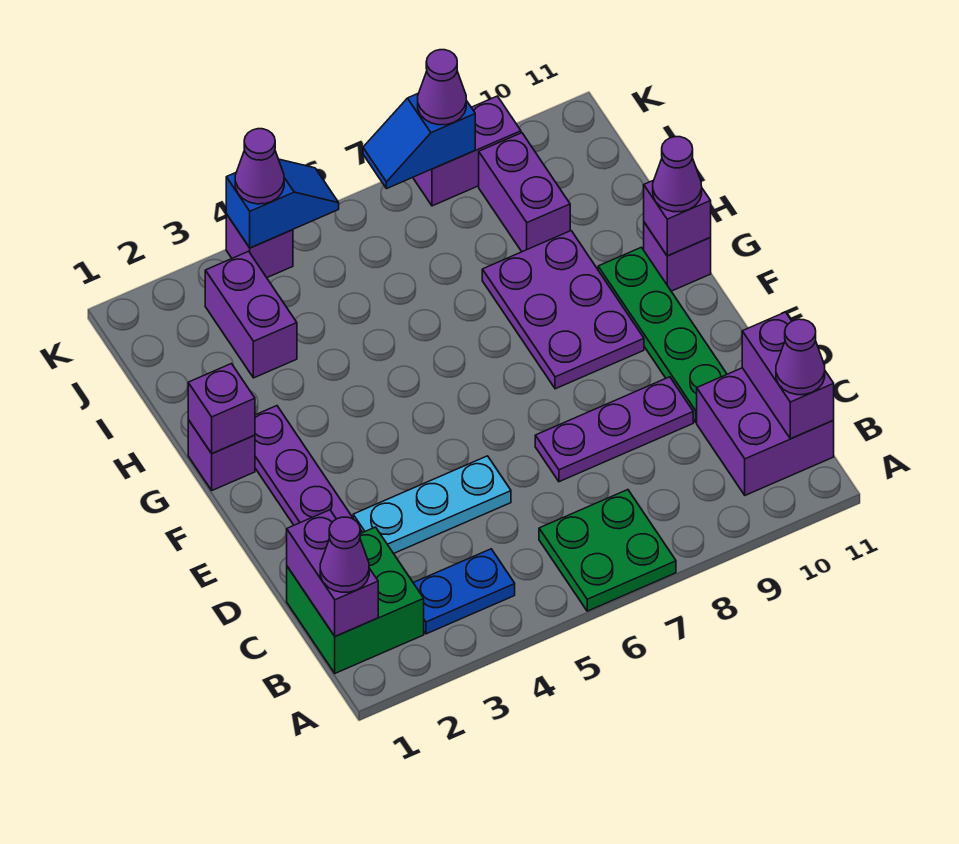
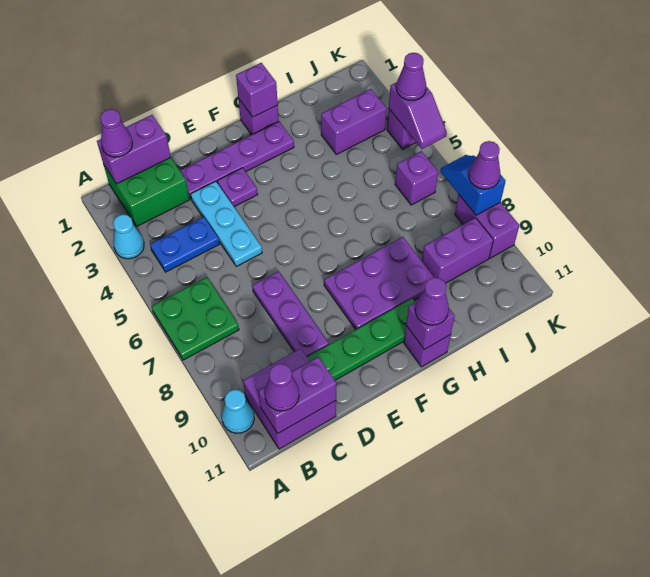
none -> cyan cone A3 level 1
none -> cyan cone A10 level 1
blue plate B3:B4 level 1 -> blue plate B4:C4 level 1
none -> purple plate E3 level 1
none -> purple brick J6 level 1
blue slope K4:K5 level 2 top 4 -> purple slope K4:K5 level 2 top 4

